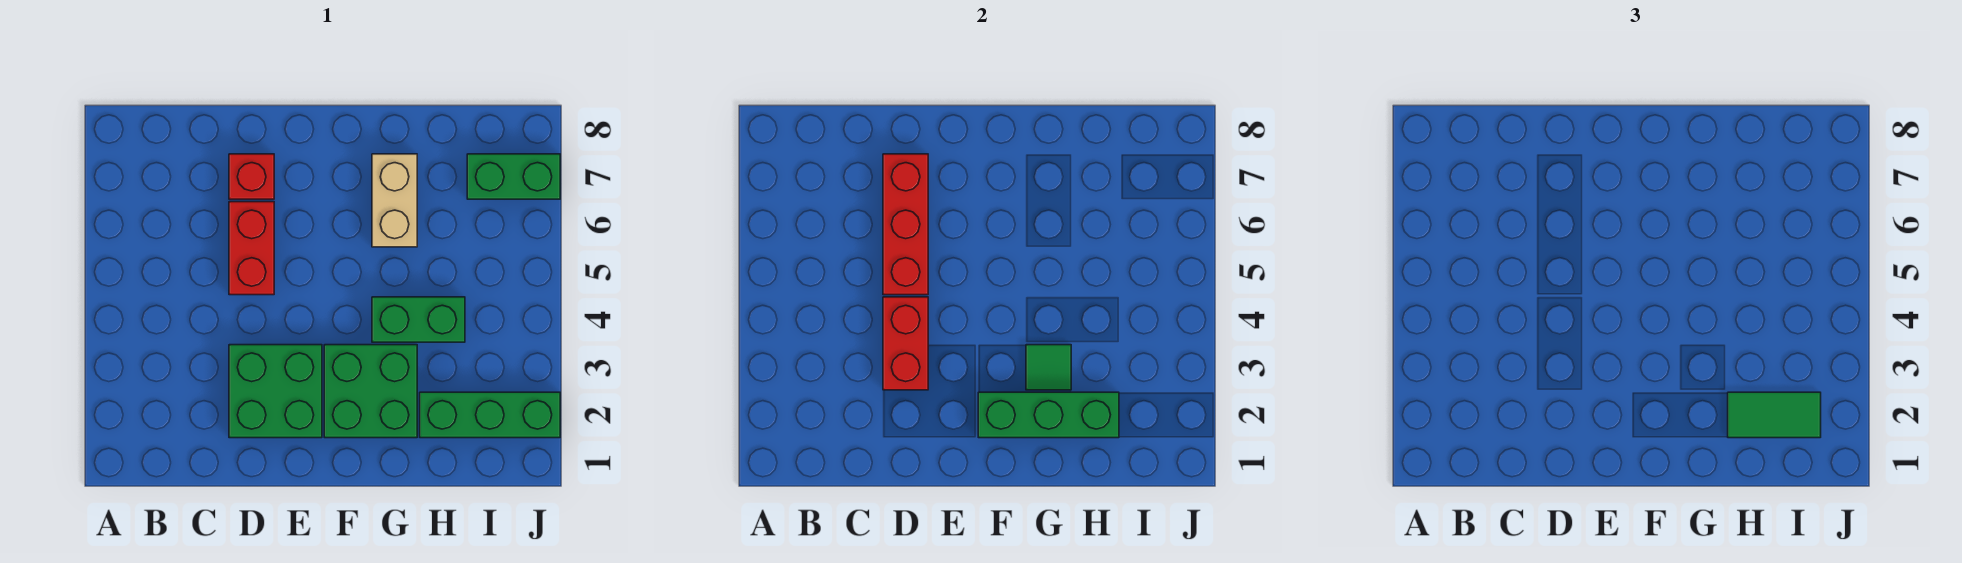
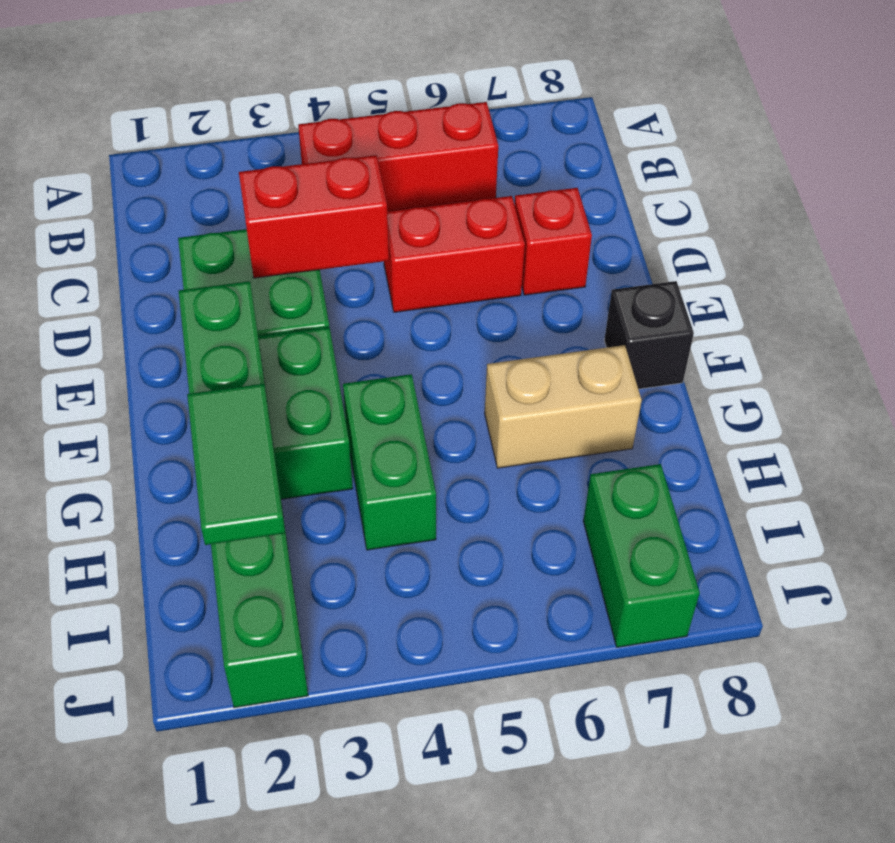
red brick D5:D7 level 2 -> red brick B4:B6 level 1
none -> black brick F8 level 1
green tile G3 level 2 -> none

